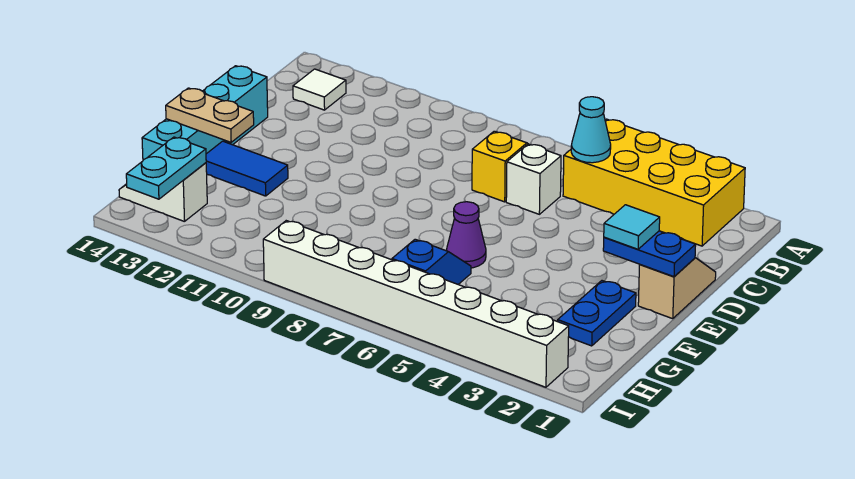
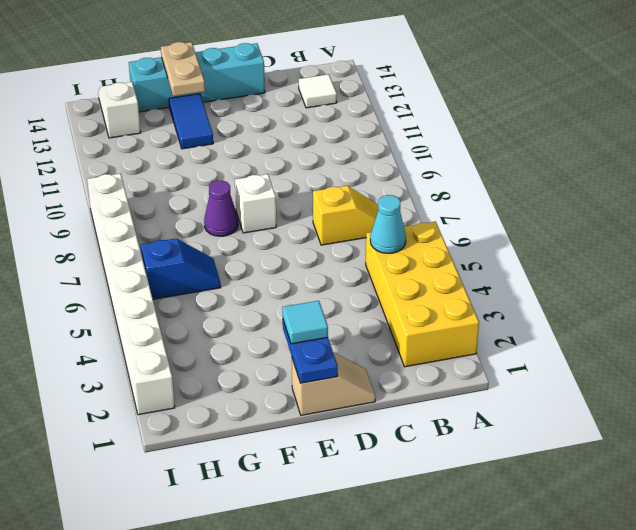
white brick C6 level 1 -> white brick E8 level 1
blue plate F2:G2 level 1 -> none
purple cone F6 level 1 -> purple cone F8 level 1
cyan plate H13:I13 level 2 -> none

